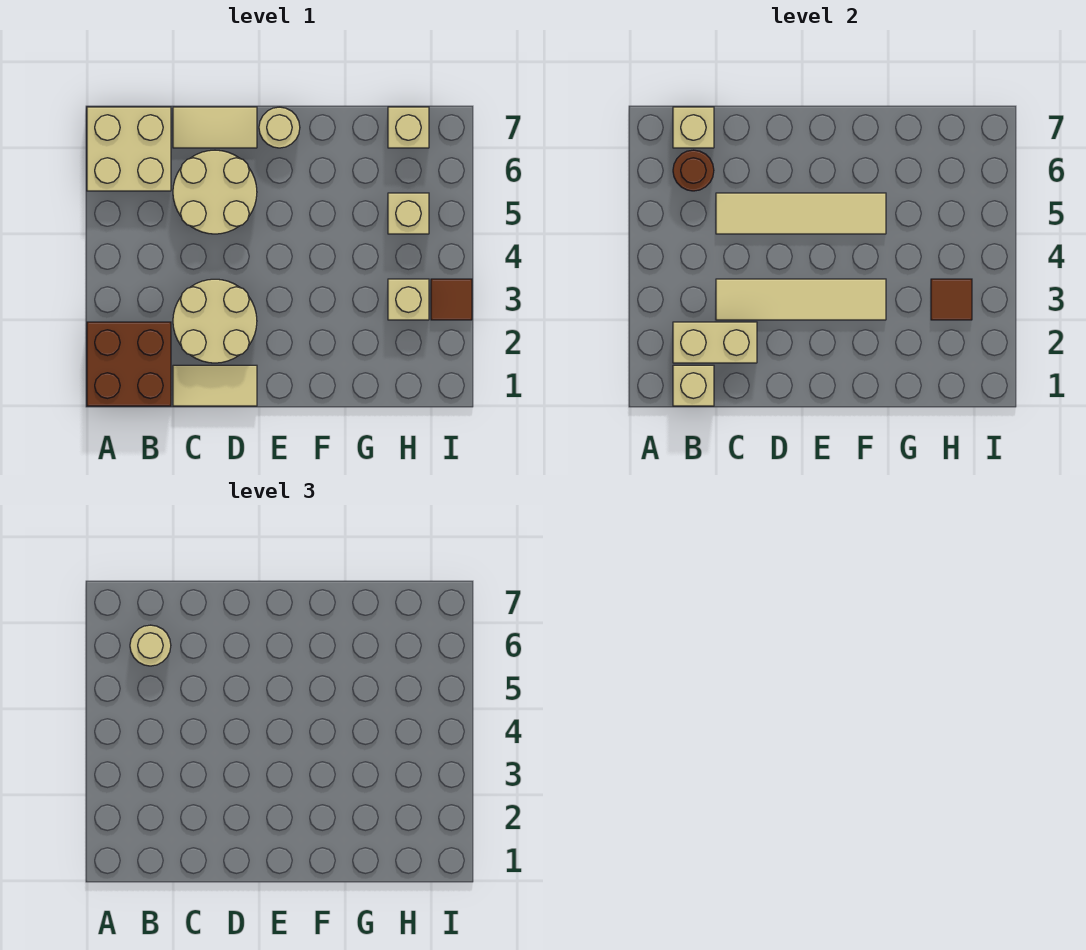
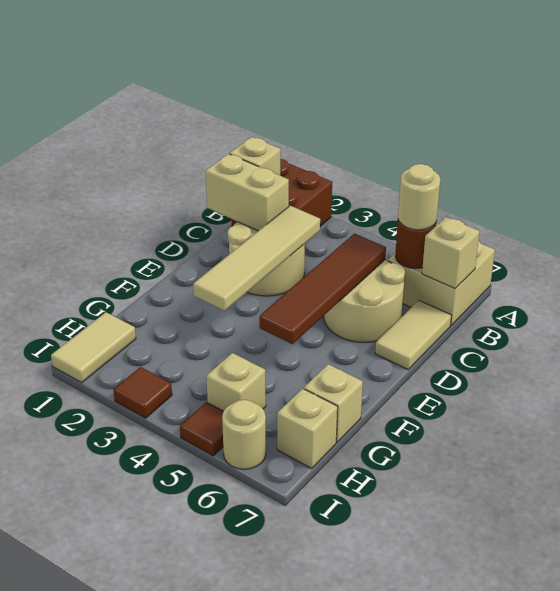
tan brick B2:C2 level 2 -> tan brick C1:C2 level 2
tan tile C1:D1 level 1 -> tan tile H1:I1 level 1
tan tile C5:F5 level 2 -> brown tile C5:F5 level 2
tan round brick E7 level 1 -> tan round brick I6 level 1
tan brick H3 level 1 -> tan brick G7 level 1
brown tile H3 level 2 -> brown tile I5 level 1

